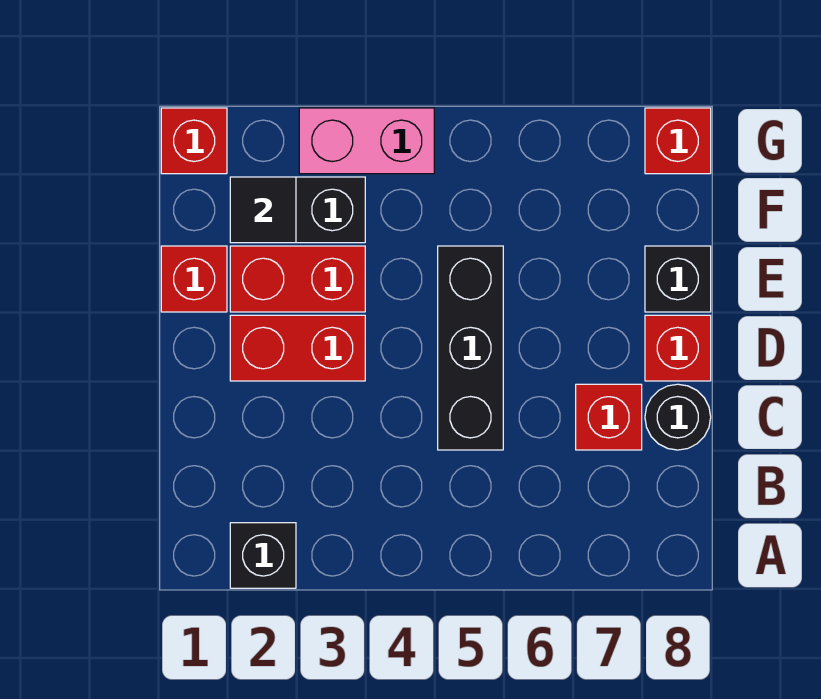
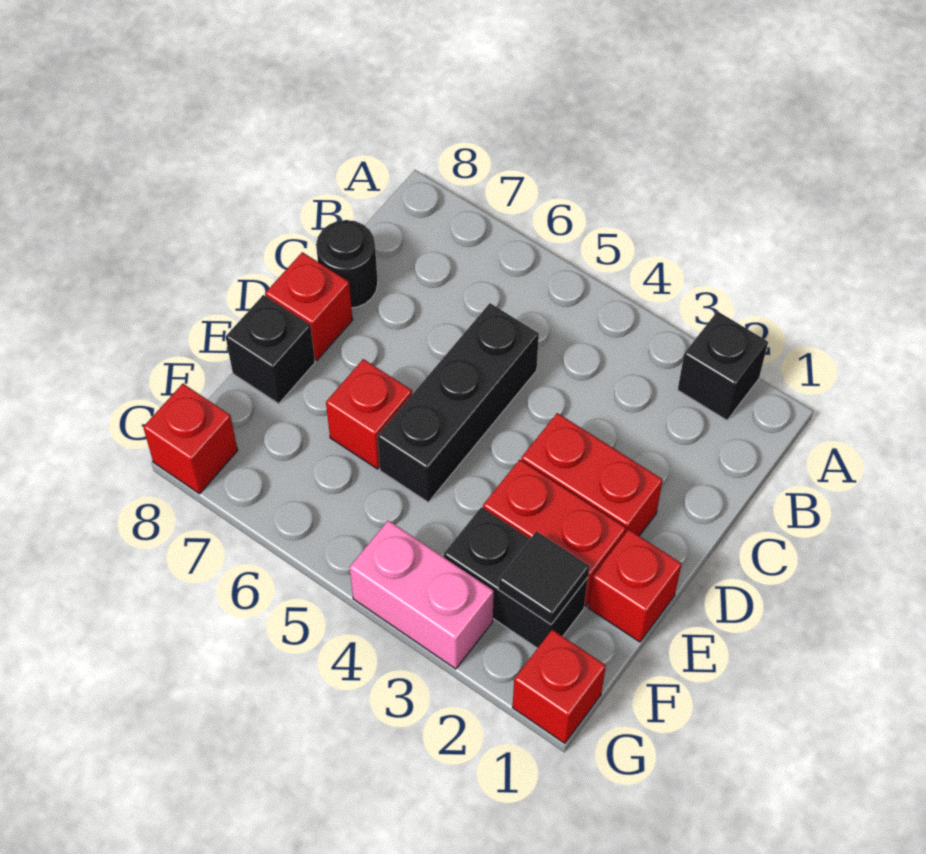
red brick C7 level 1 -> red brick E6 level 1

